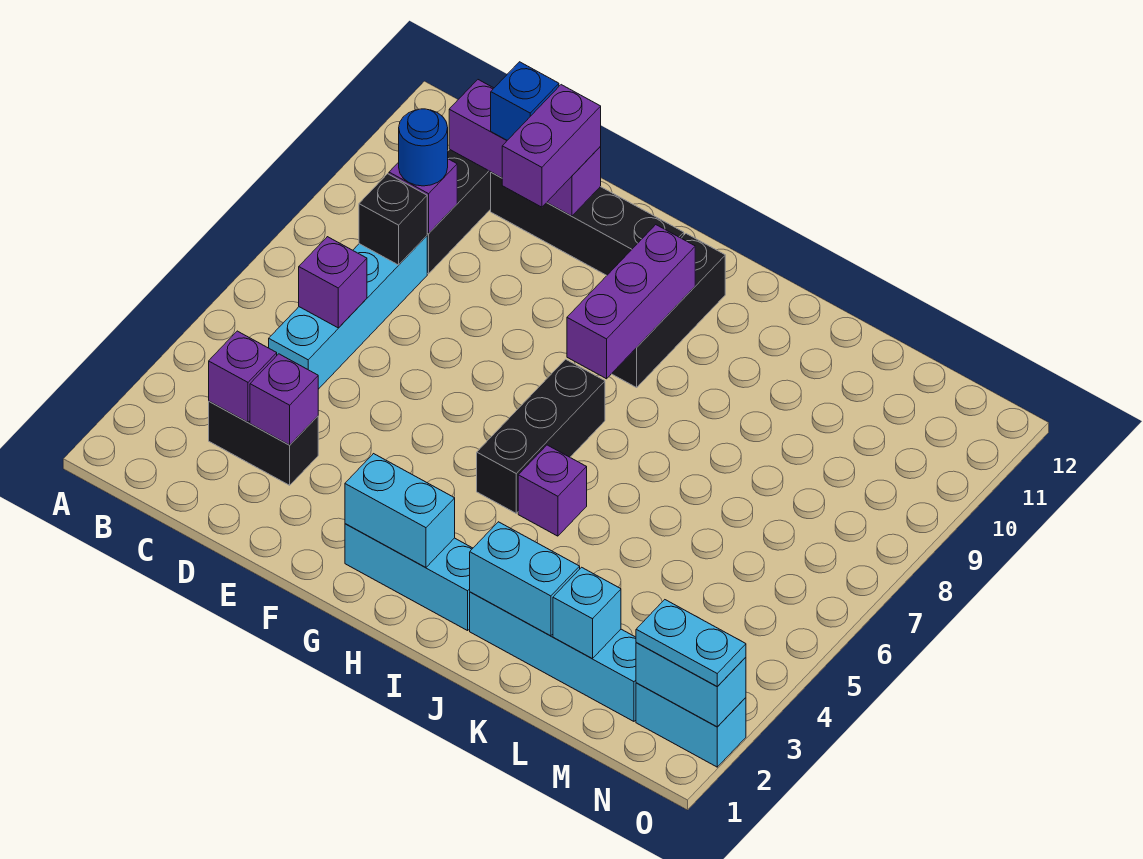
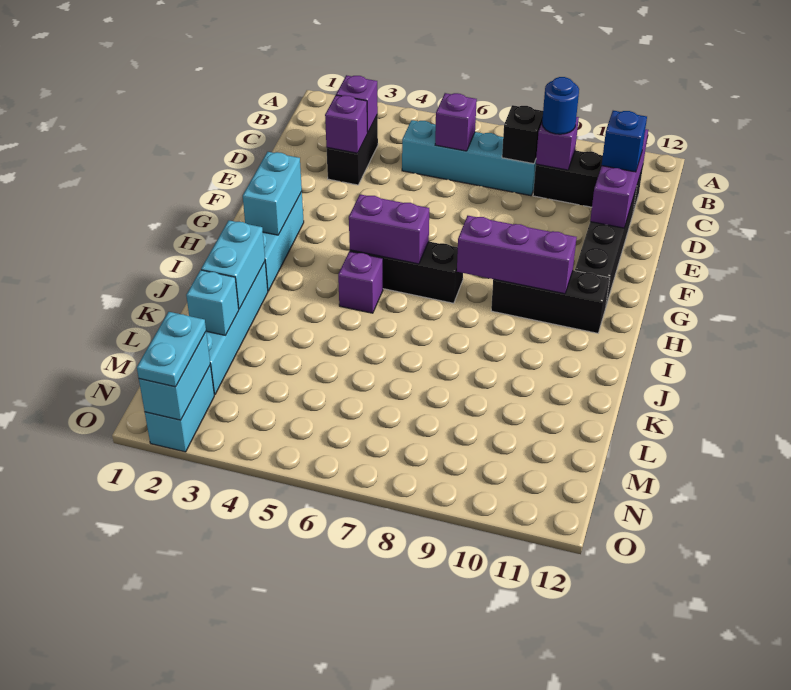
purple brick E10:E11 level 3 -> purple brick H5:H6 level 2

